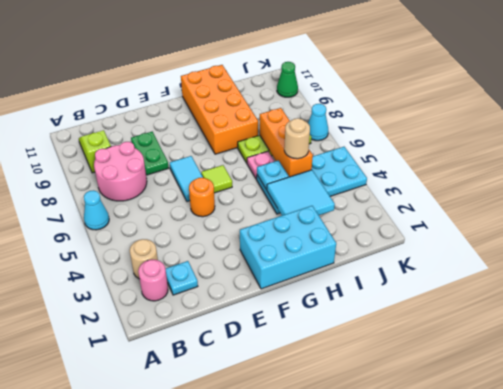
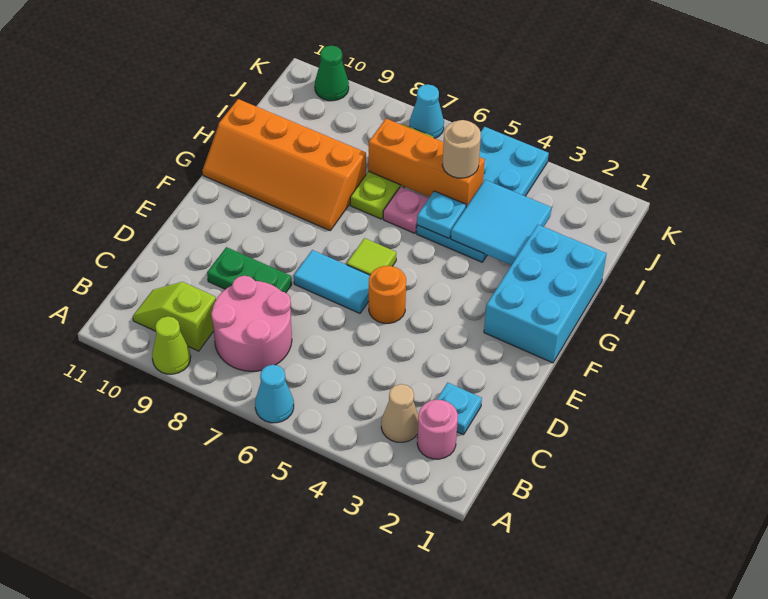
none -> lime cone A9 level 1
tan round brick B3 level 1 -> tan cone B3 level 1
orange brick G8:H11 level 1 -> orange slope G8:H11 level 1 top H

